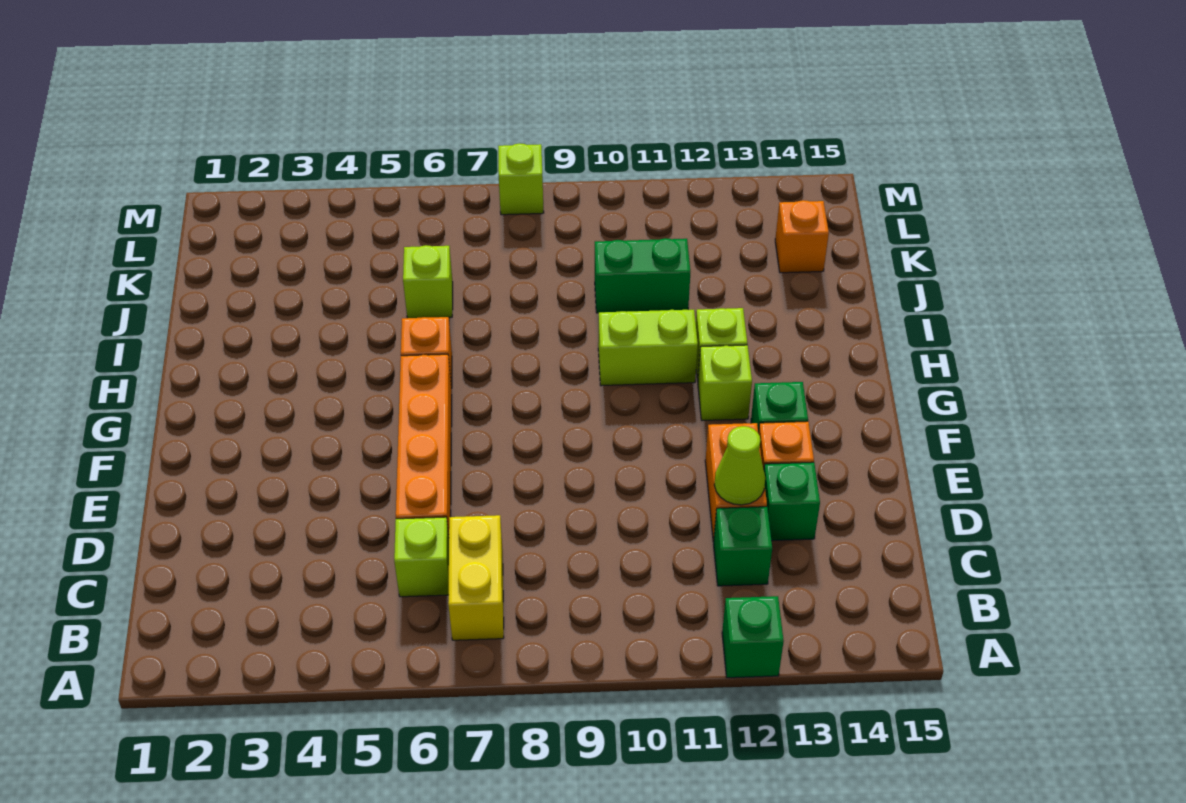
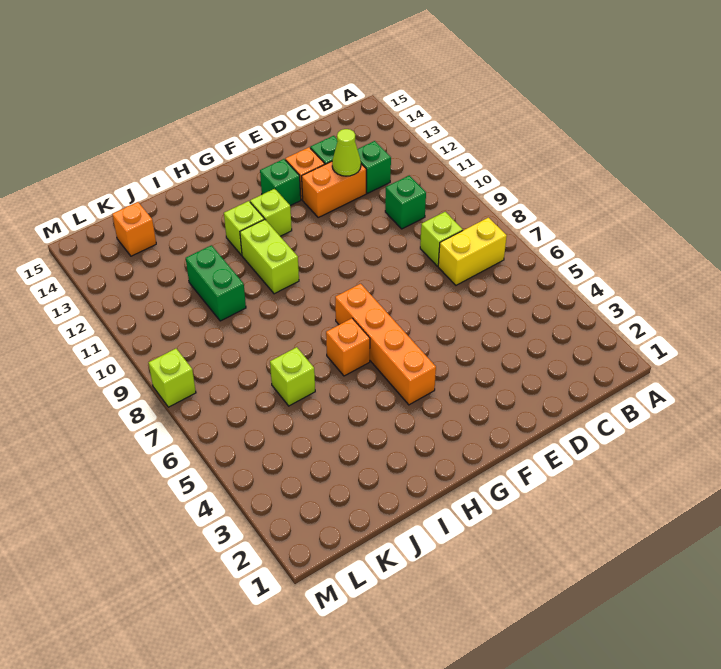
green brick A12 level 1 -> green brick C10 level 1
lime brick C6 level 1 -> lime brick C8 level 1
orange brick D6:G6 level 1 -> orange brick G4:G7 level 1

